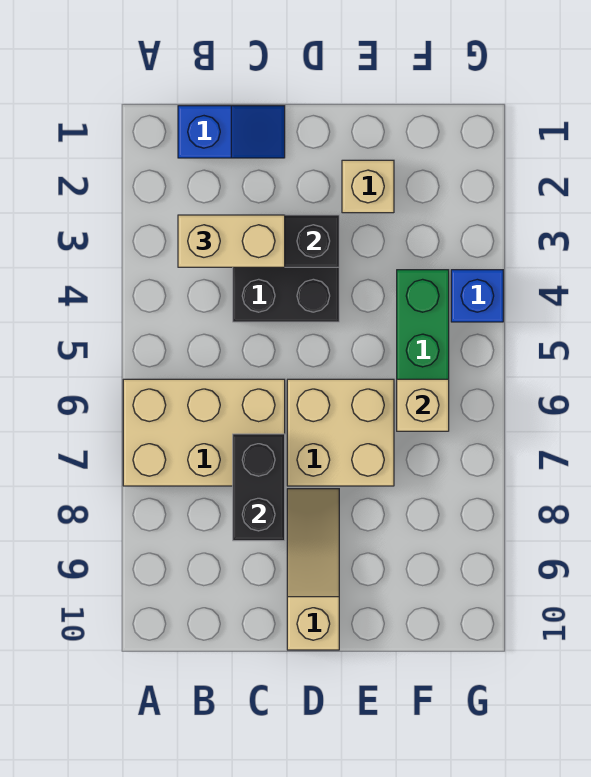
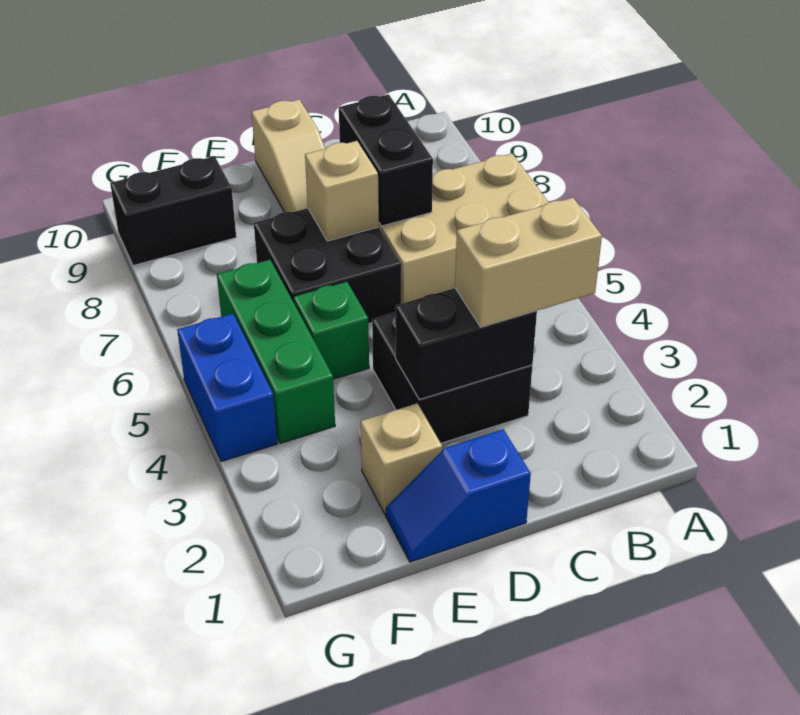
blue slope B1:C1 level 1 top B -> blue slope D1:E1 level 1 top D
tan brick D6:E7 level 1 -> black brick D6:E7 level 1
none -> green brick E5 level 1
tan brick F6 level 2 -> tan brick D7 level 2
none -> black brick F9:G9 level 1
blue brick G4 level 1 -> blue brick G4:G5 level 1

